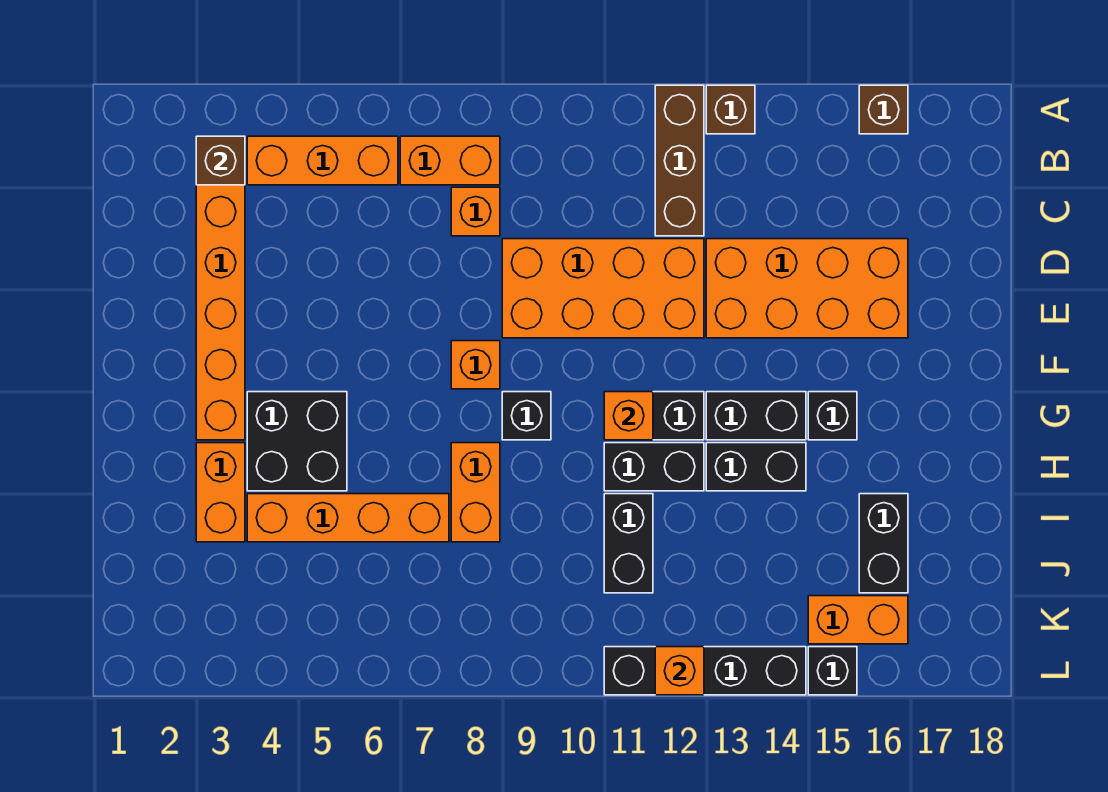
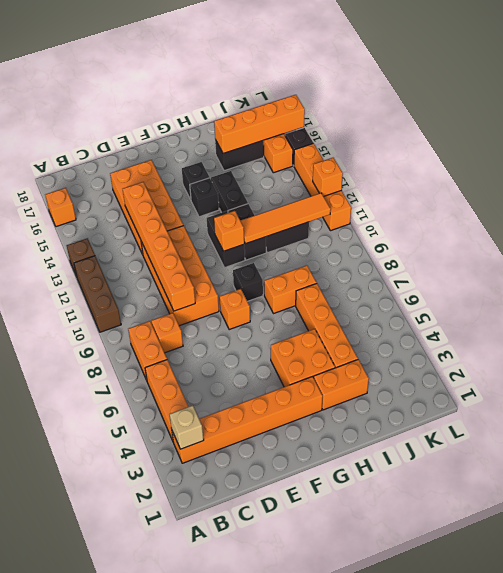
brown brick A12:C12 level 1 -> brown brick A10:A12 level 1
brown brick A16 level 1 -> orange brick A16 level 1
brown brick B3 level 2 -> tan brick B3 level 2
none -> orange brick D9:D14 level 2
black brick G4:H5 level 1 -> orange brick G4:H5 level 1
black brick G13:G14 level 1 -> black brick G14 level 1
none -> orange tile H11:K11 level 2
none -> orange brick I16:L16 level 2
black brick L11:L14 level 1 -> orange brick L11:L14 level 1

